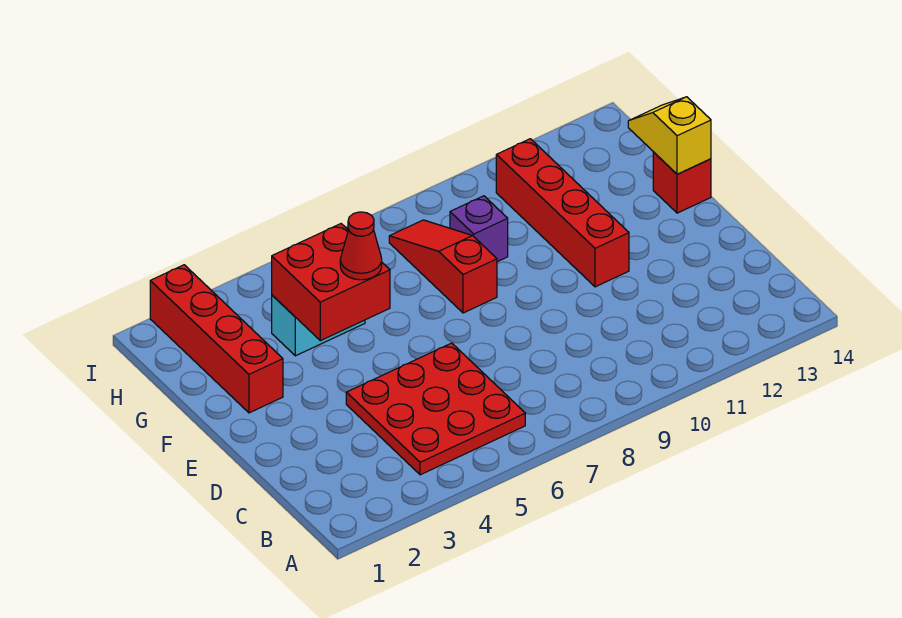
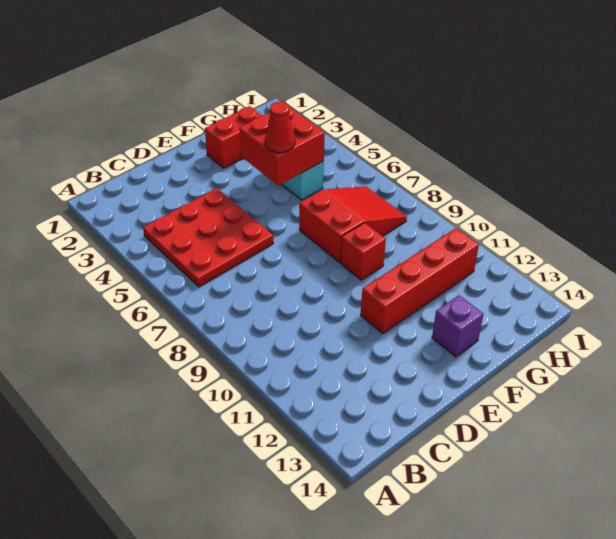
red brick F2:I2 level 1 -> red brick F2:G2 level 1
red slope F8:H8 level 1 top F -> red slope F7:H8 level 1 top F
red brick F14 level 1 -> red brick F9 level 1
yellow slope F14:G14 level 2 top F -> none
purple brick G9 level 1 -> purple brick F13 level 1

